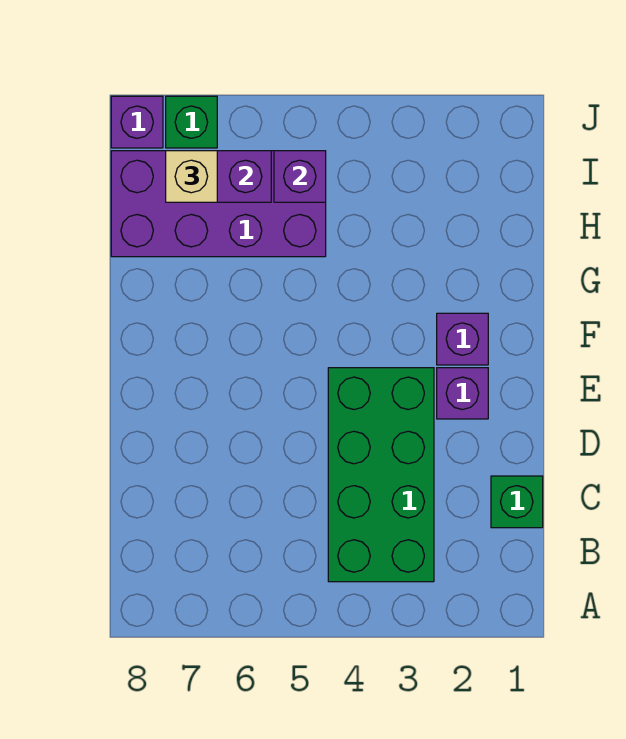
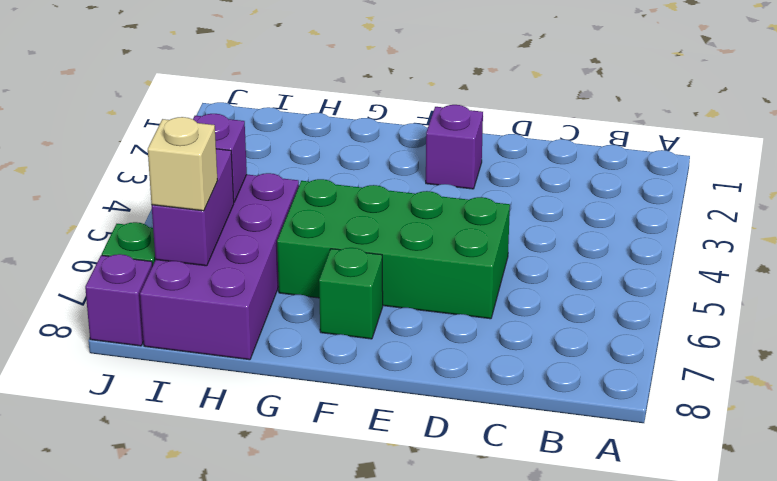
green brick B3:E4 level 1 -> green brick D5:G6 level 1
green brick C1 level 1 -> green brick F7 level 1
purple brick F2 level 1 -> none

